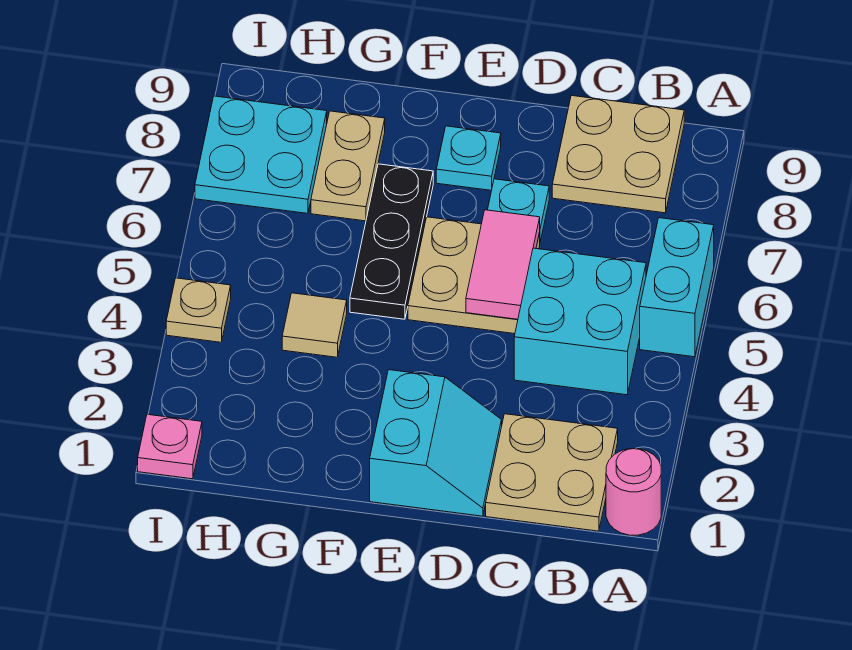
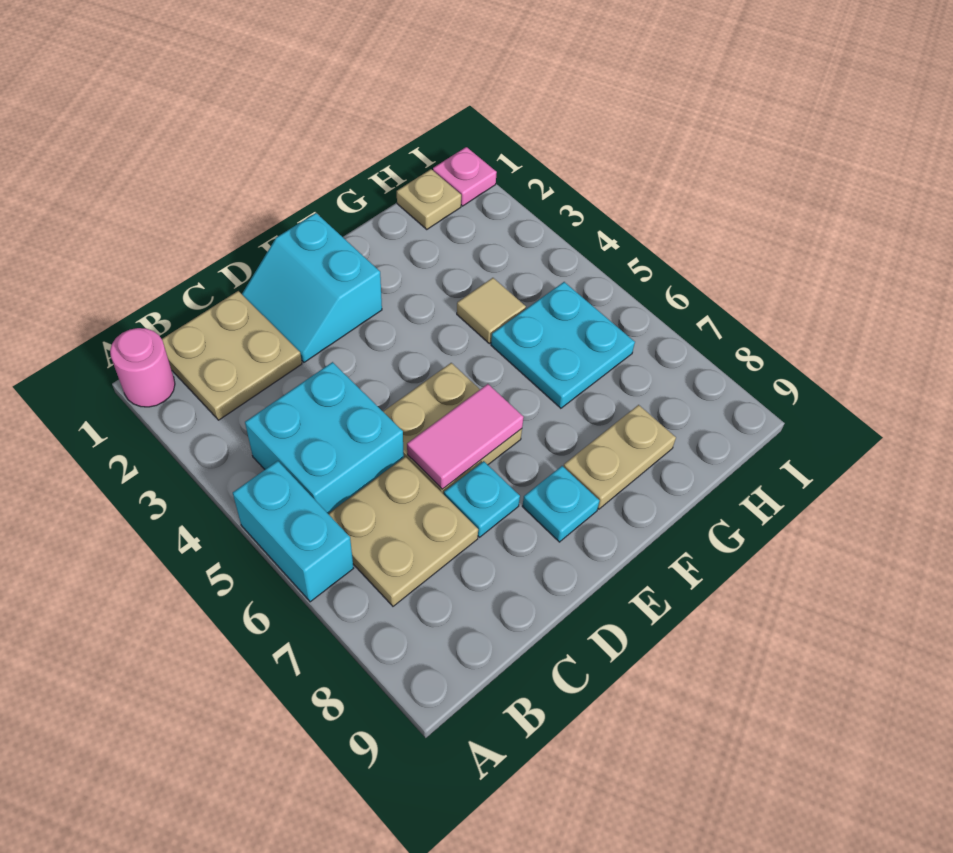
tan plate B8:C9 level 1 -> tan plate B6:C7 level 1
pink tile D5:D6 level 2 -> pink tile D6:E6 level 2
black plate F5:F7 level 1 -> none
tan plate G7:G8 level 1 -> tan plate F8:G8 level 1
cyan plate H7:I8 level 1 -> cyan plate G5:H6 level 1
tan plate I4 level 1 -> tan plate H1 level 1

